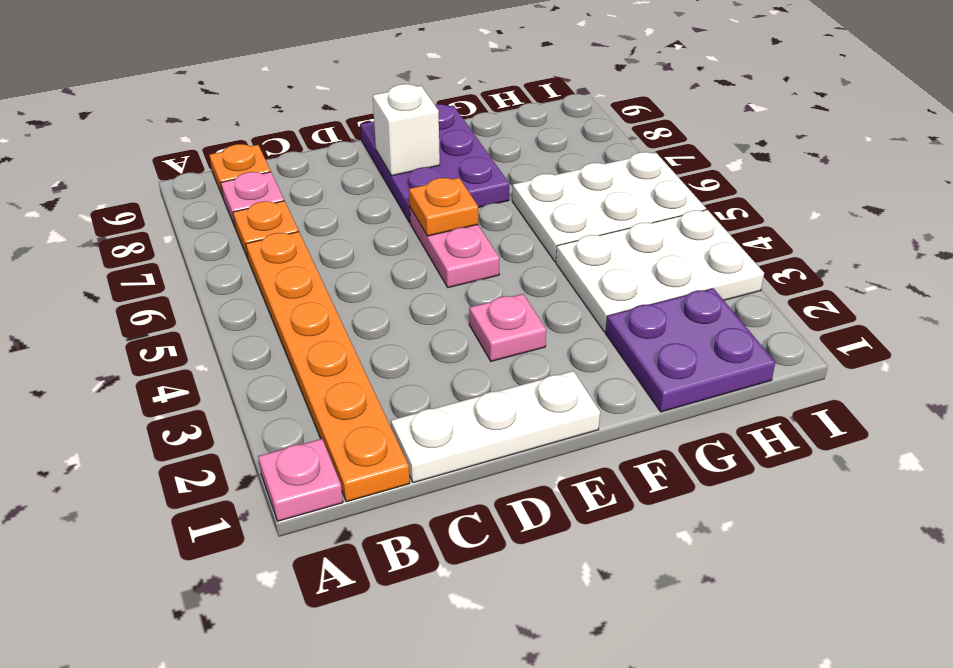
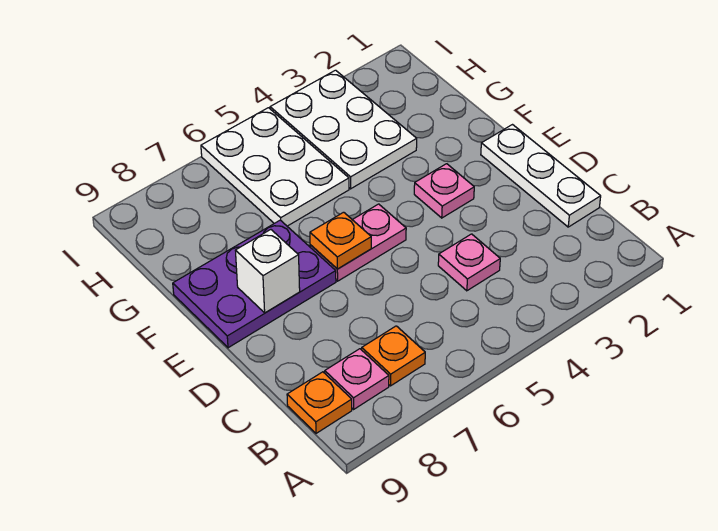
pink plate A1 level 1 -> pink plate C4 level 1
orange plate B1:B6 level 1 -> none
purple plate G1:H2 level 1 -> none

